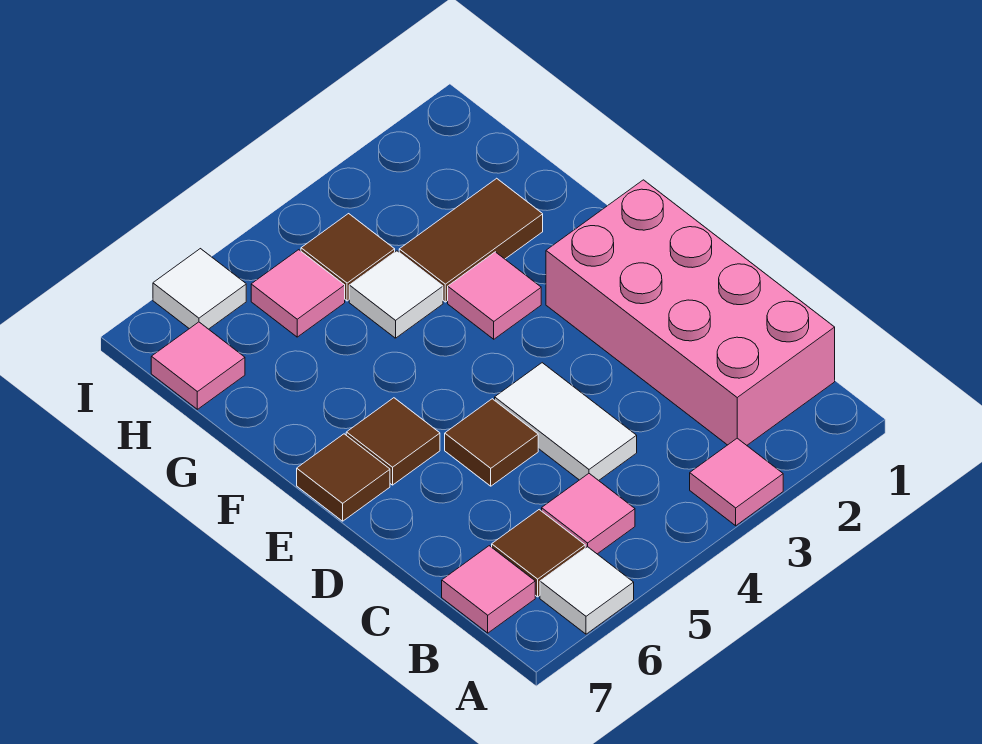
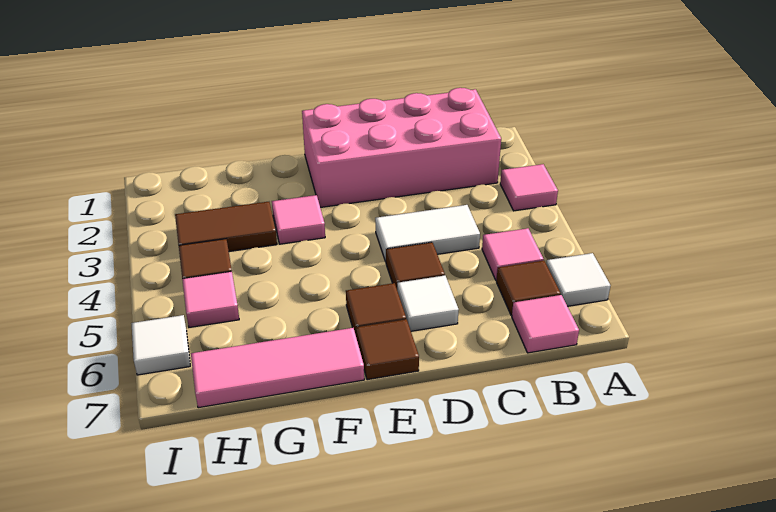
brown tile G2:G3 level 1 -> brown tile G3:H3 level 1
white tile G4 level 1 -> white tile D6 level 1
pink tile H7 level 1 -> pink tile F7:H7 level 1

